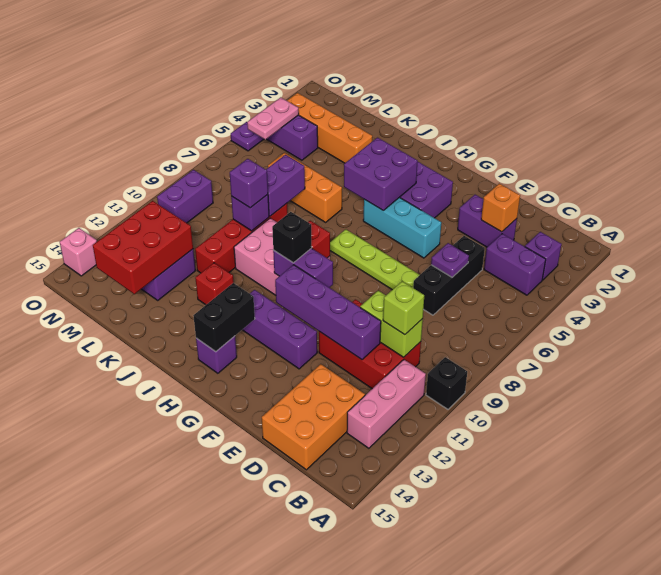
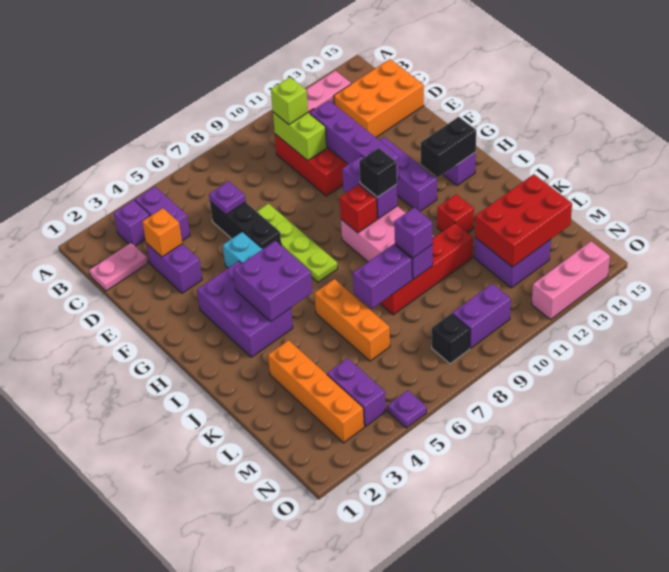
black brick A10 level 1 -> black brick N8 level 1
black brick D5:D7 level 1 -> black brick D6:F6 level 1
pink plate N4:N5 level 2 -> pink plate C1:C2 level 1
pink brick O14 level 1 -> pink brick O12:O14 level 1

